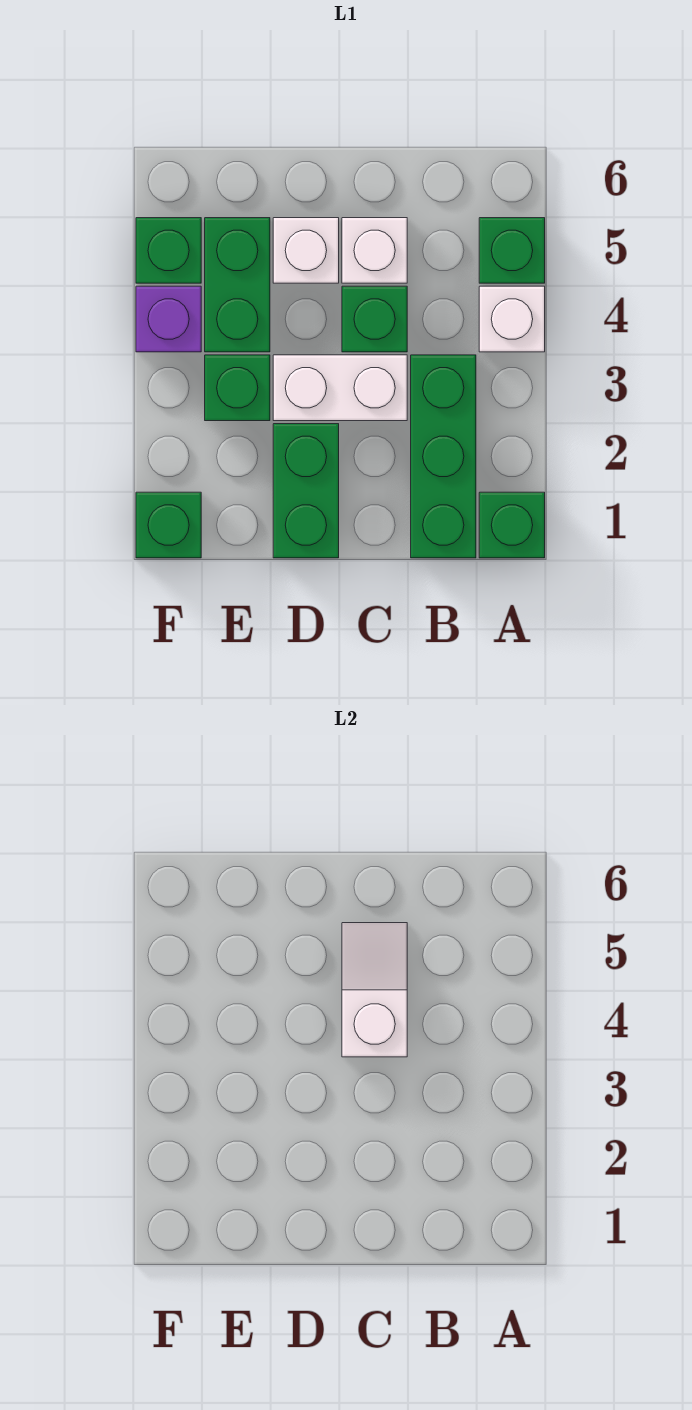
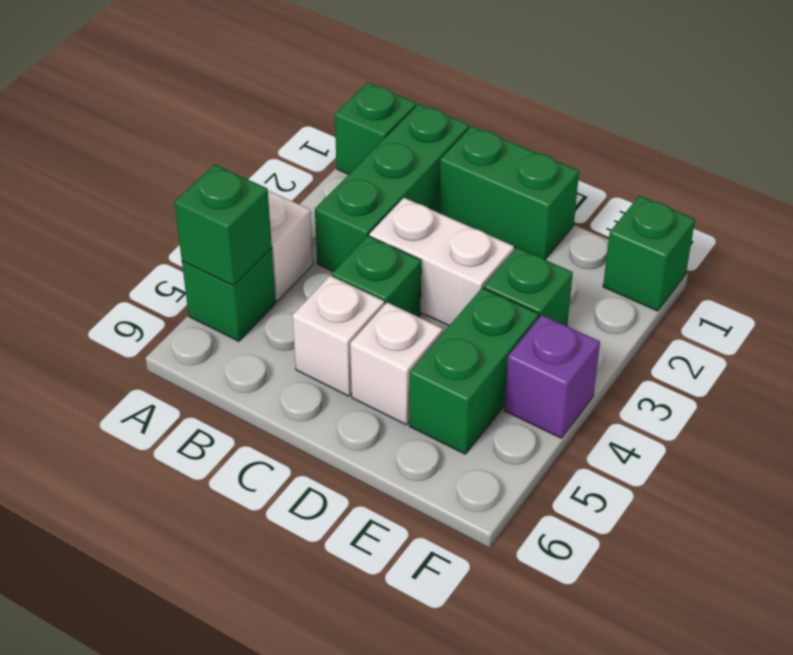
white slope C4:C5 level 2 top 4 -> none
green brick D1:D2 level 1 -> green brick C1:D1 level 1
green brick F5 level 1 -> green brick A5 level 2

